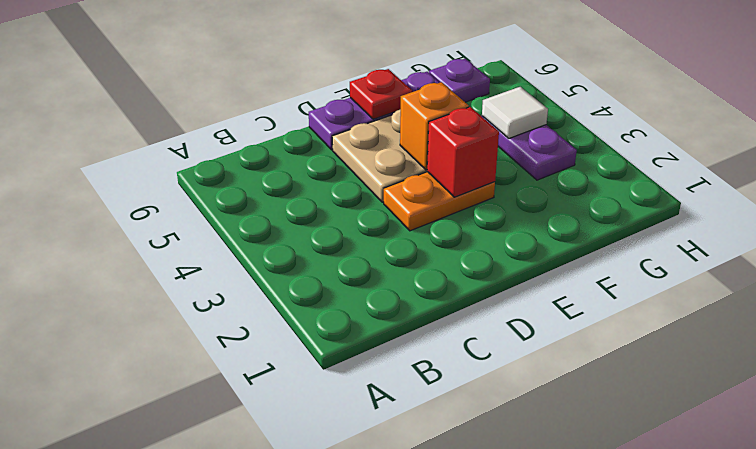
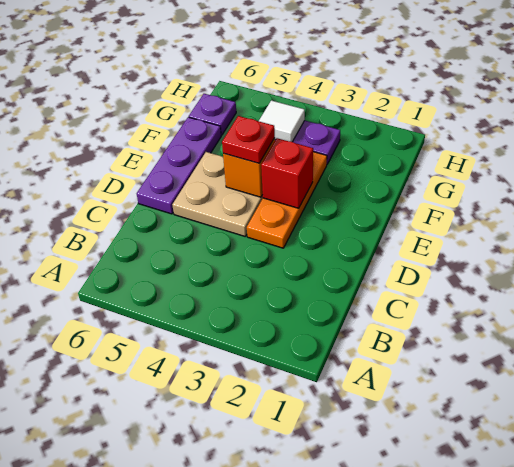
orange plate D3:E3 level 1 -> orange plate D3:F3 level 1
red plate E6 level 2 -> red plate E4 level 3

